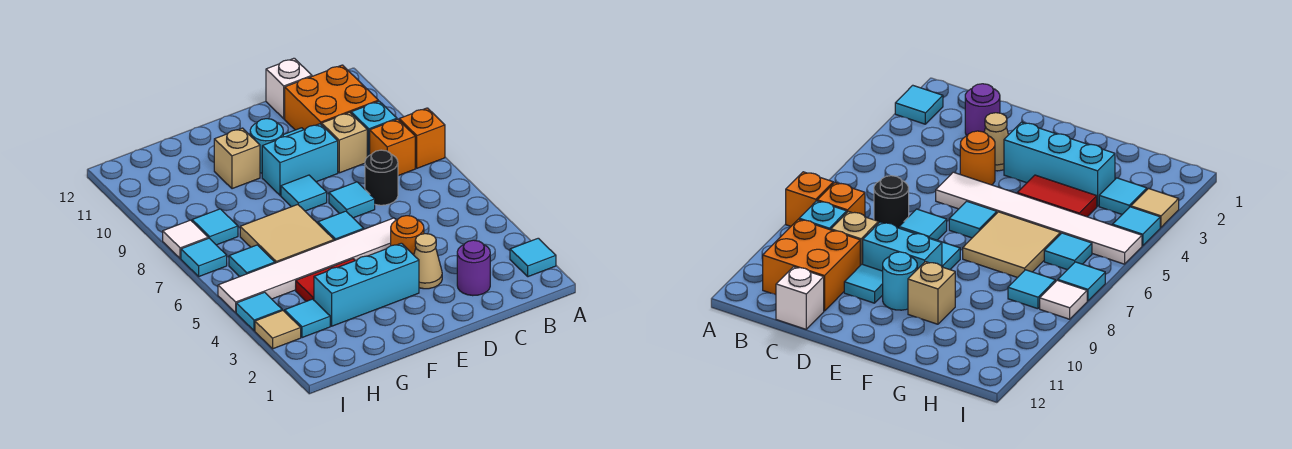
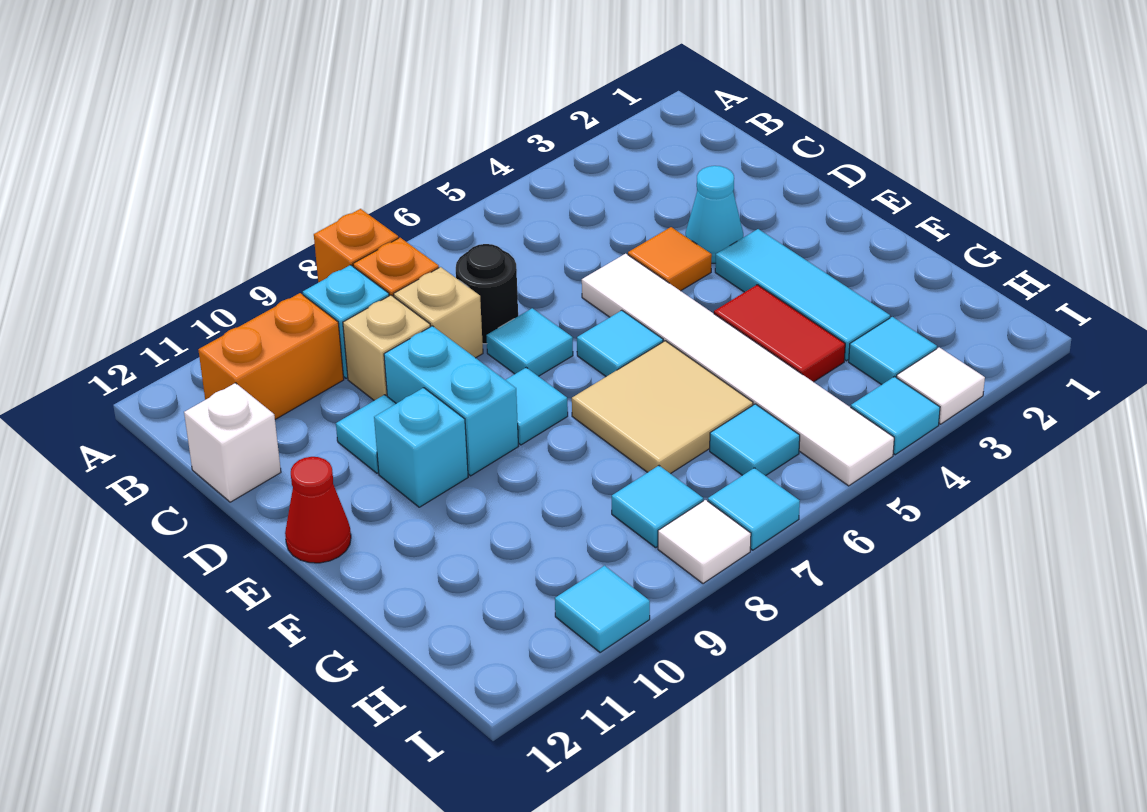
cyan tile A2 level 1 -> cyan tile I10 level 1
orange brick B10:C11 level 1 -> orange brick B10:B11 level 1
purple round brick C2 level 1 -> none
tan cone D3 level 1 -> cyan cone D3 level 1
orange round brick D4 level 1 -> orange tile D4 level 1
cyan brick E3:G3 level 1 -> cyan tile E3:G3 level 1
cyan round brick E10 level 1 -> cyan brick E10 level 1
none -> red cone E12 level 1
tan brick F10 level 1 -> tan brick C8 level 1
tan tile I3 level 1 -> white tile I3 level 1

